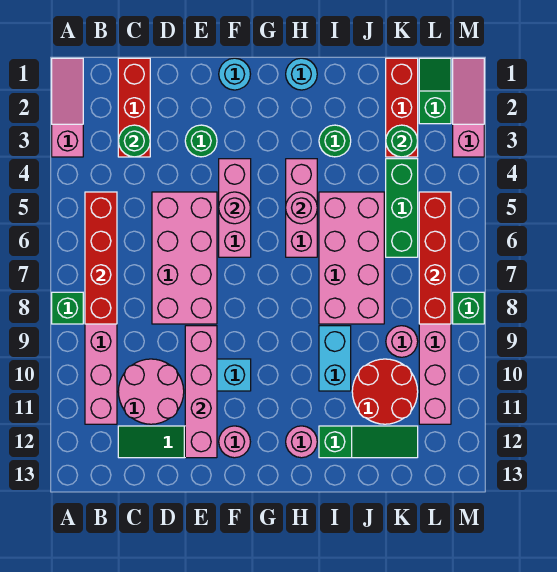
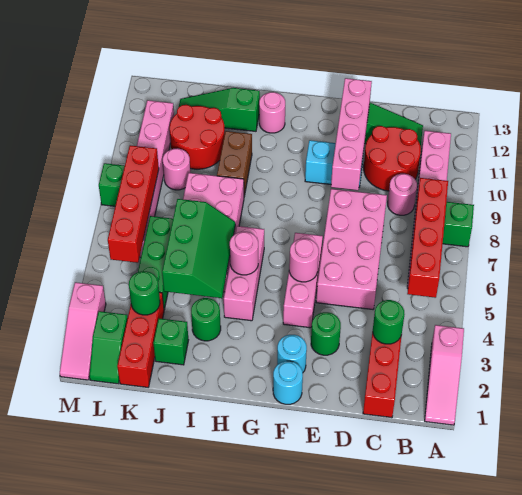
pink round brick C10:D11 level 1 -> red round brick C10:D11 level 1
pink round brick F12 level 1 -> pink round brick C9 level 1
cyan round brick H1 level 1 -> cyan round brick F2 level 1
none -> green slope I4:J6 level 2 top J
cyan brick I9:I10 level 1 -> brown brick I9:I10 level 1
none -> green brick J2 level 1

